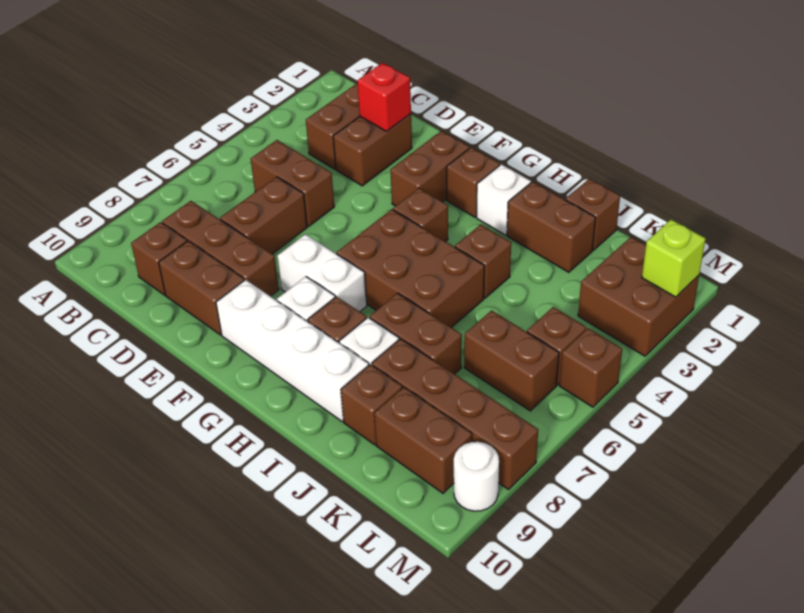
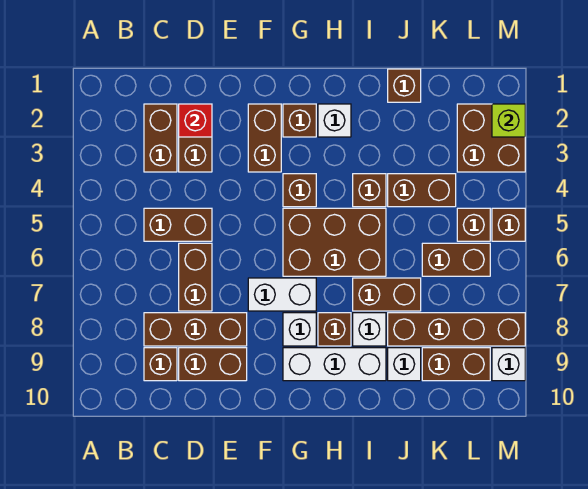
white brick F9:I9 level 1 -> white brick G9:I9 level 1
brown brick I2:J2 level 1 -> brown brick J4:K4 level 1
brown brick J9 level 1 -> white brick J9 level 1
white round brick M9 level 1 -> white brick M9 level 1

